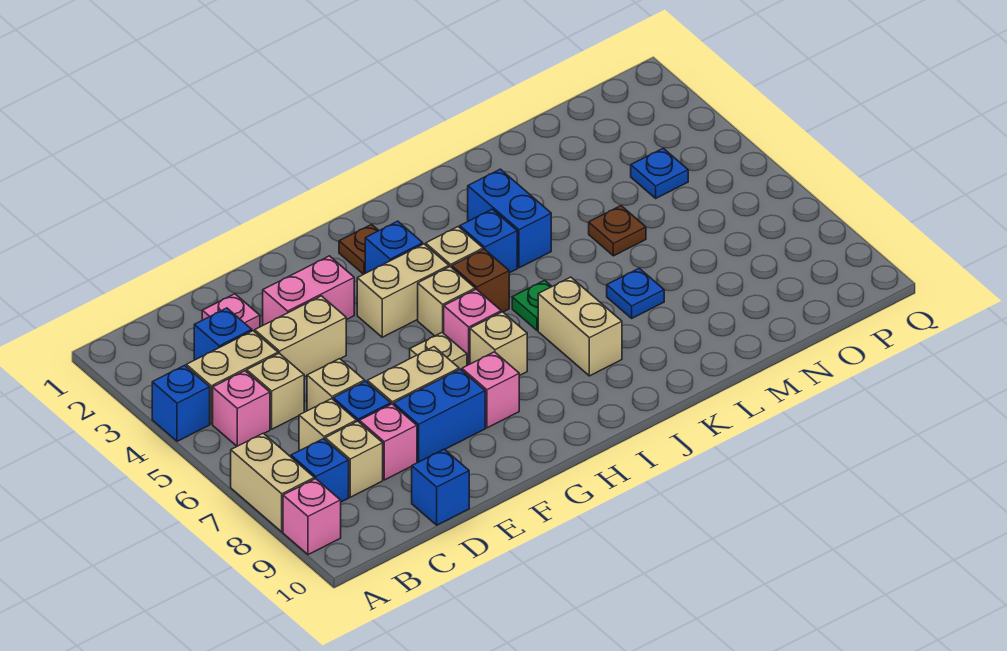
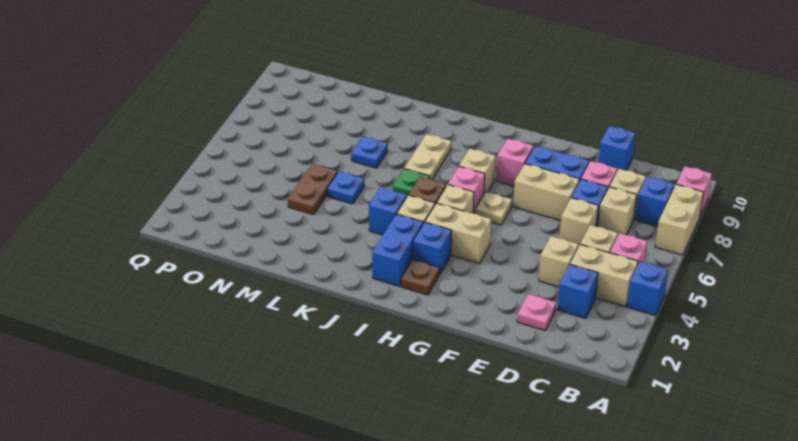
tan brick D4:E4 level 1 -> tan brick D4 level 1
pink brick E3:F3 level 1 -> none
tan brick J7:J8 level 1 -> tan plate J7:J8 level 1
blue brick K3:K4 level 1 -> blue brick I2:I3 level 1
brown plate M5 level 1 -> brown plate M4:M5 level 1
blue plate O4 level 1 -> blue plate L5 level 1

